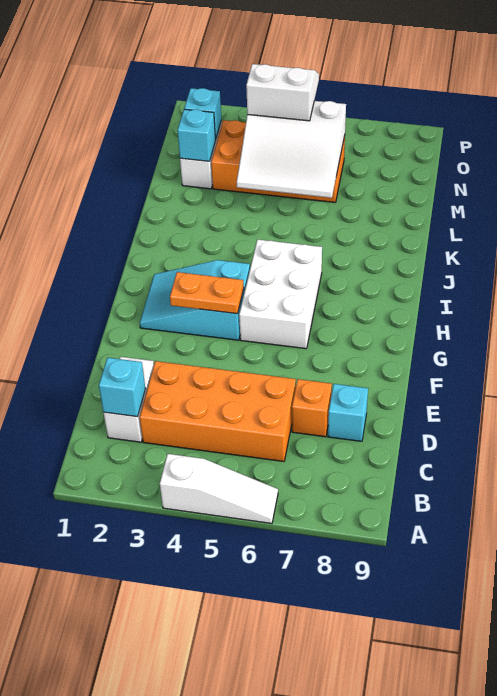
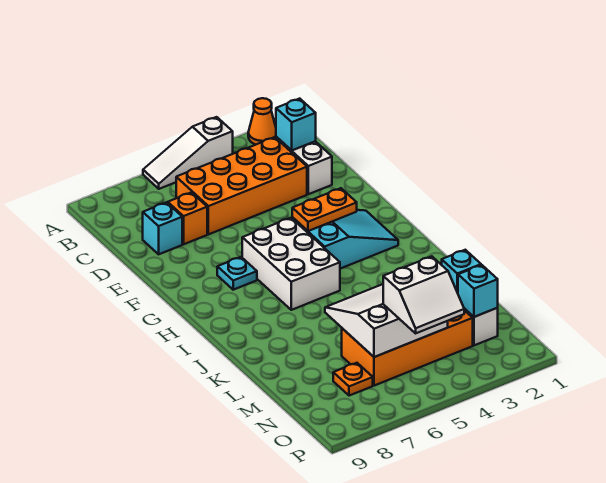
none -> orange cone A2 level 1
none -> cyan plate G7 level 1
none -> orange plate N7 level 1

